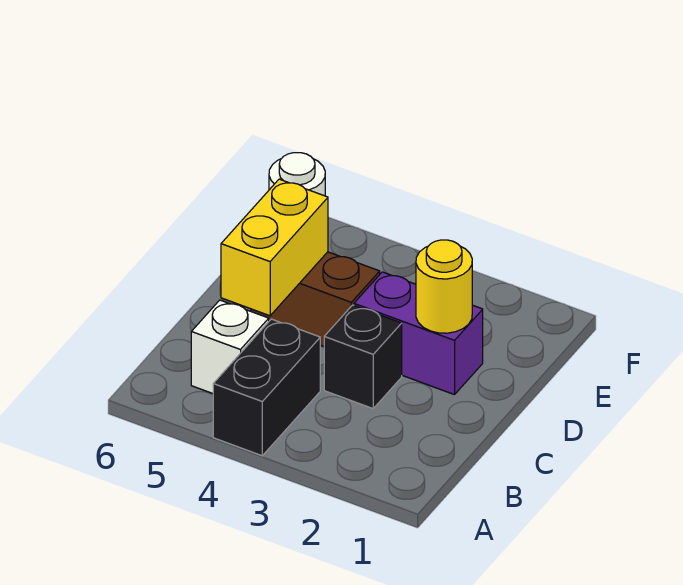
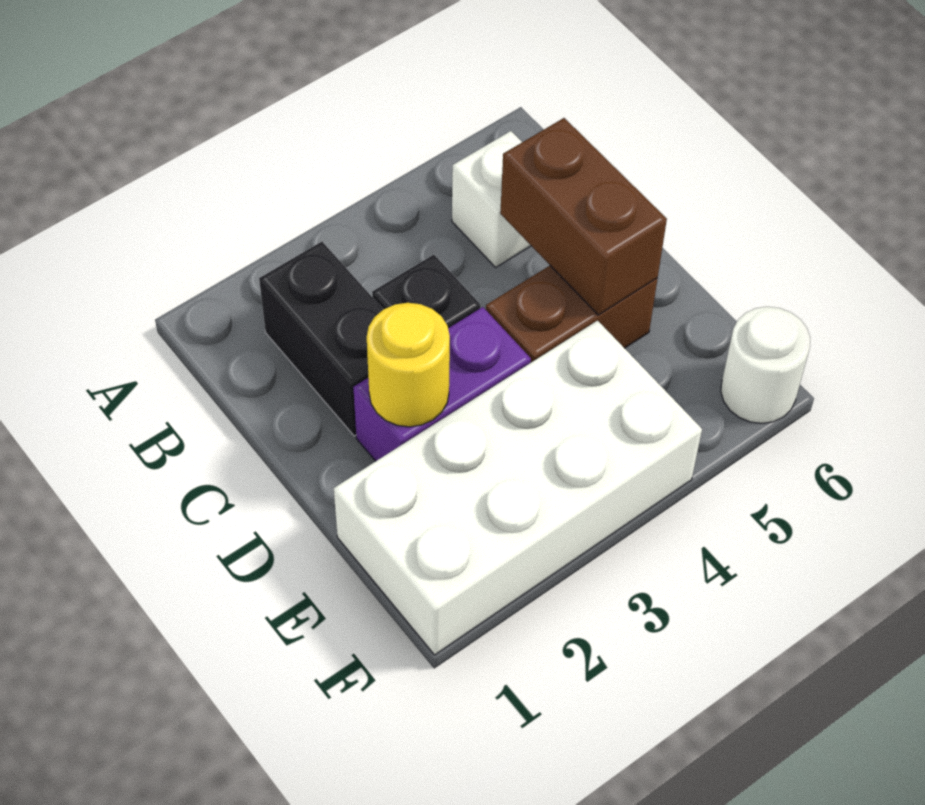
black brick A4:B4 level 1 -> black brick B2:C2 level 1
yellow brick C5:D5 level 2 -> brown brick C5:D5 level 2
none -> white brick E1:F4 level 1

